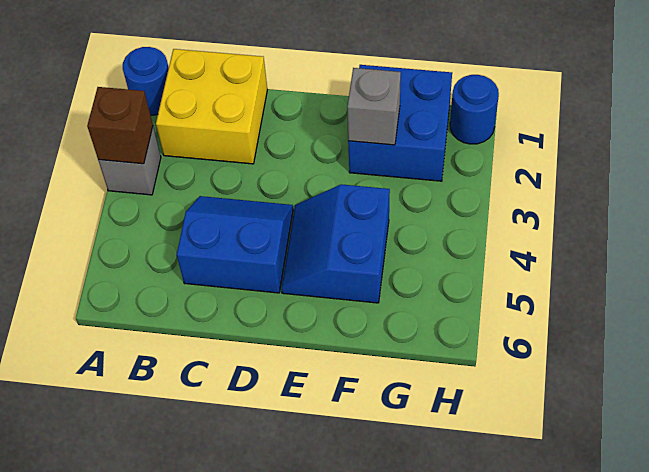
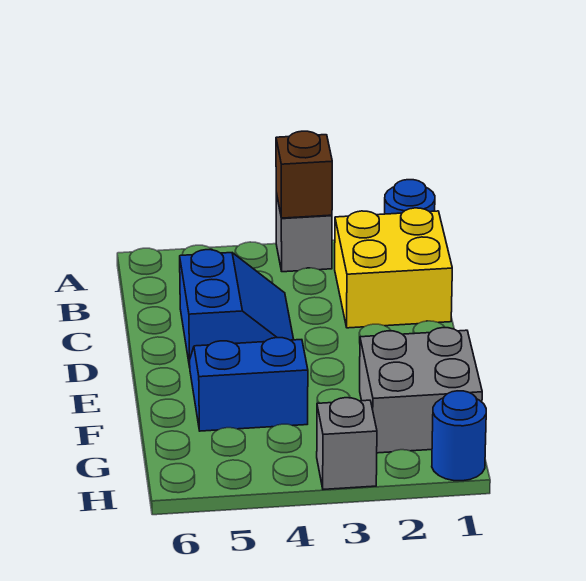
blue brick F1:G2 level 1 -> grey brick F1:G2 level 1
grey brick F2 level 2 -> grey brick H3 level 1

